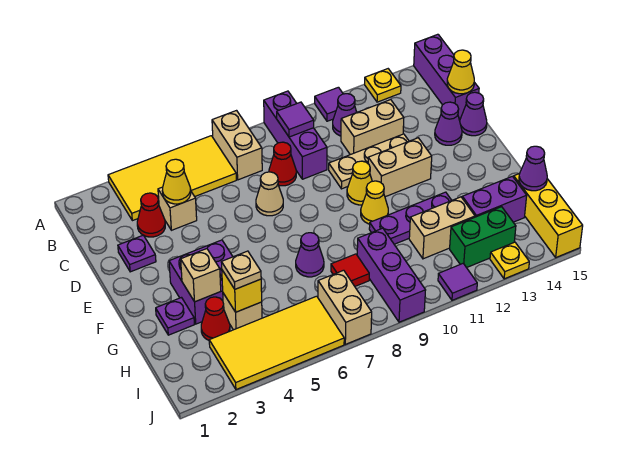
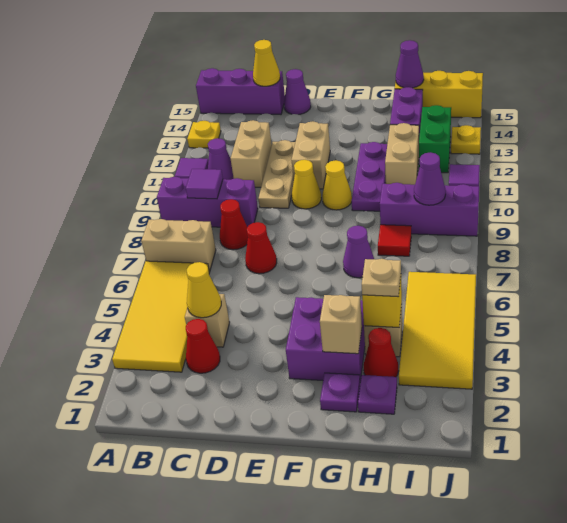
purple plate D2 level 1 -> purple plate H2 level 1
tan cone D7 level 1 -> red cone D7 level 1
purple cone D14 level 1 -> purple cone I9 level 2
tan brick I7:J7 level 1 -> none

